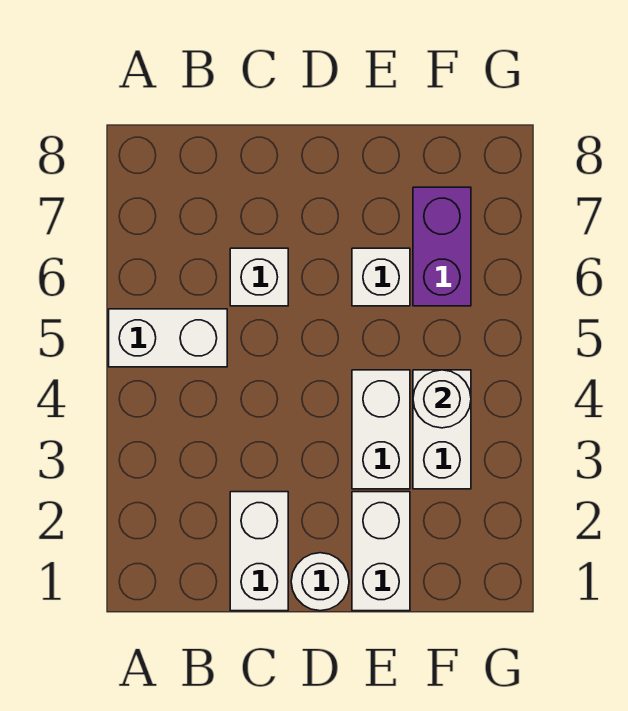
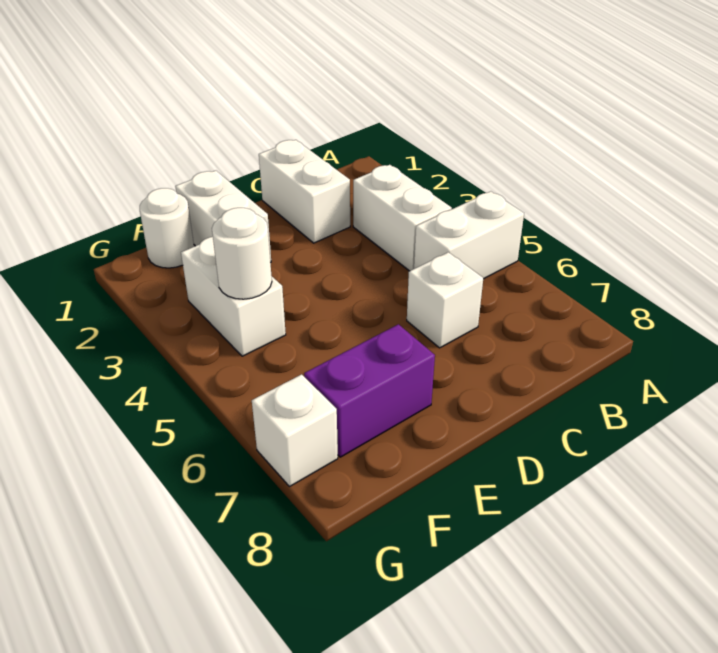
white round brick D1 level 1 -> white round brick F1 level 1
white brick E3:E4 level 1 -> white brick B3:B4 level 1
white brick E6 level 1 -> white brick G7 level 1
purple brick F6:F7 level 1 -> purple brick E7:F7 level 1

